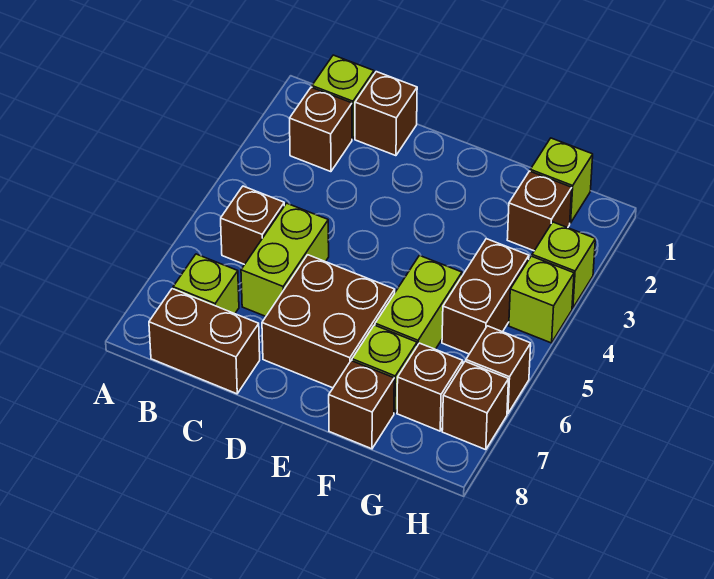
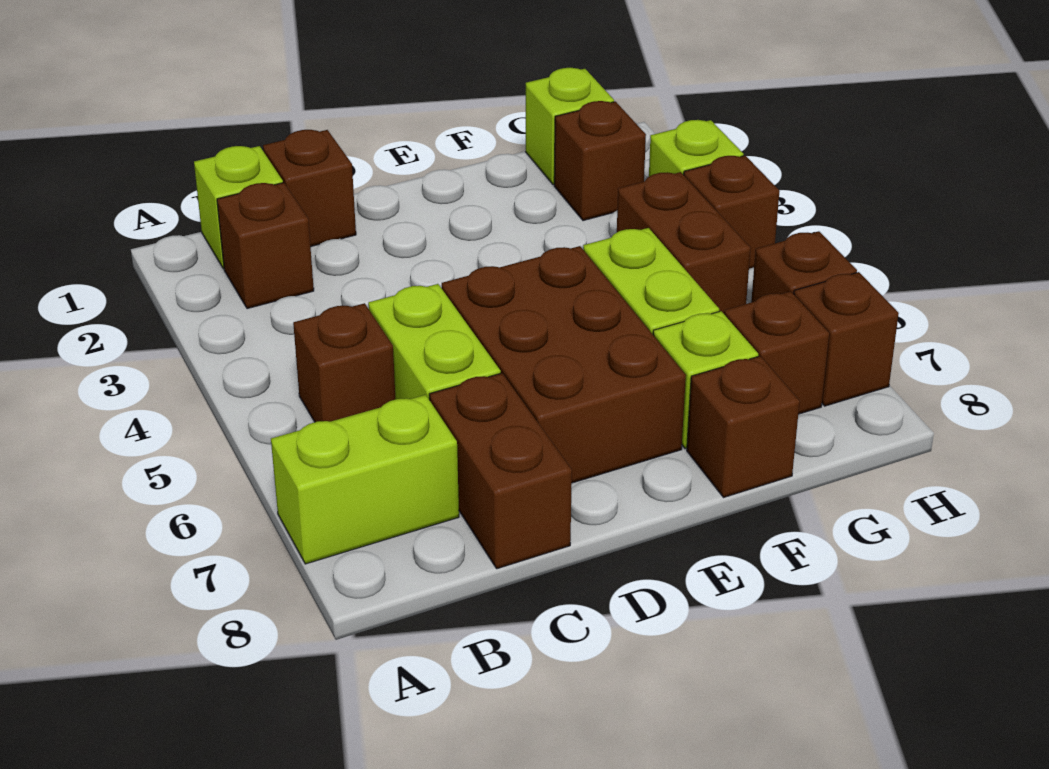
lime brick B7 level 1 -> lime brick A7:B7 level 1
brown brick B8:C8 level 1 -> brown brick C7:C8 level 1
brown brick D6:E7 level 1 -> brown brick D5:E7 level 1
lime brick H4 level 1 -> brown brick H4 level 1

